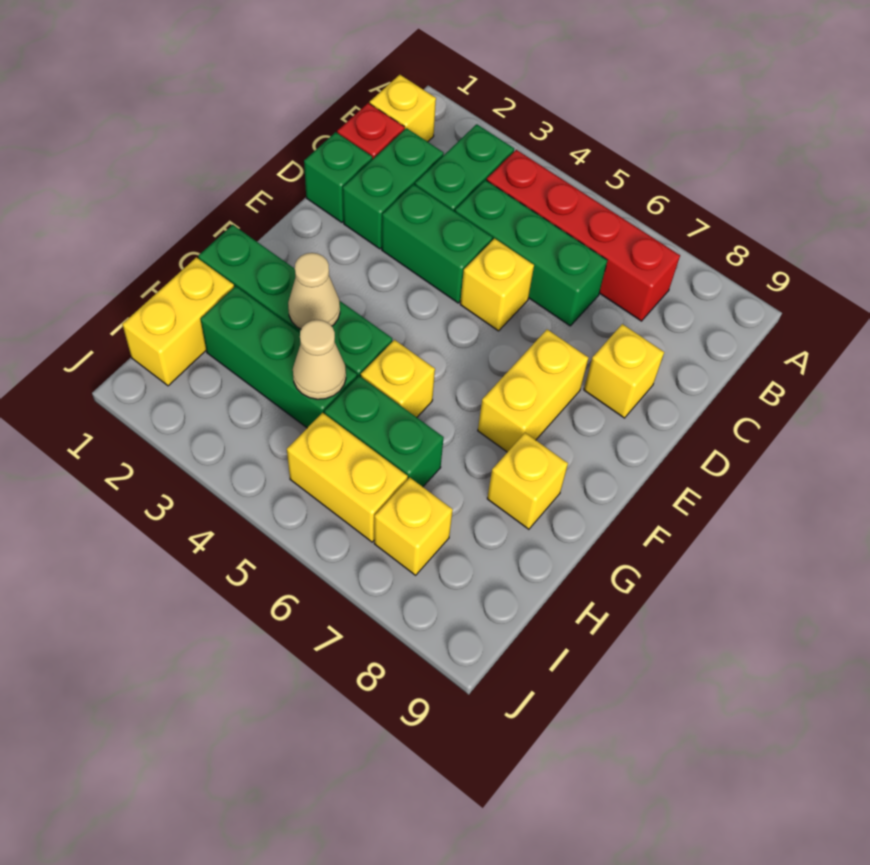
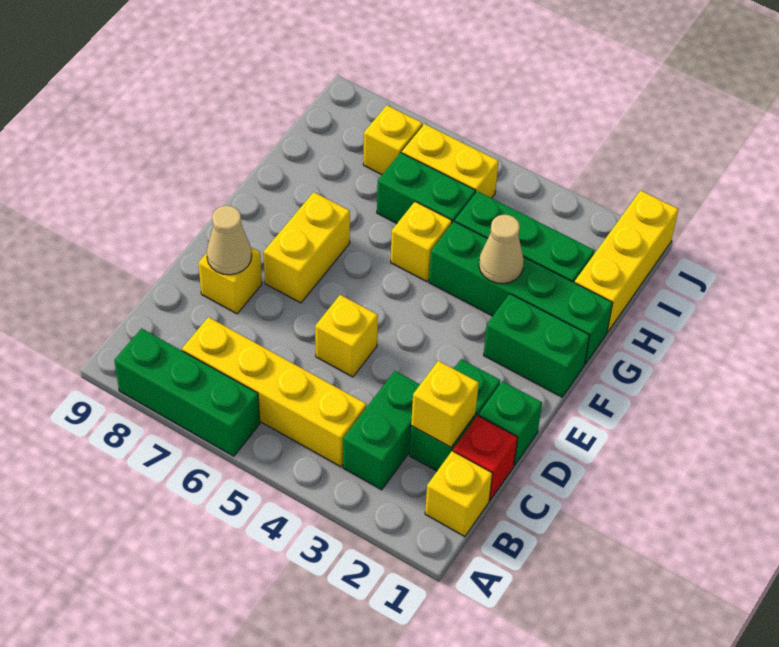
red brick B4:B7 level 1 -> yellow brick B4:B7 level 1
green brick C4:C6 level 1 -> green brick A6:A8 level 1
green brick D3:D4 level 1 -> green brick F1:F2 level 1
yellow brick G8 level 1 -> yellow brick C2 level 2
yellow brick H1:I1 level 1 -> yellow brick H1:J1 level 1
tan cone H4 level 2 -> tan cone D8 level 2

